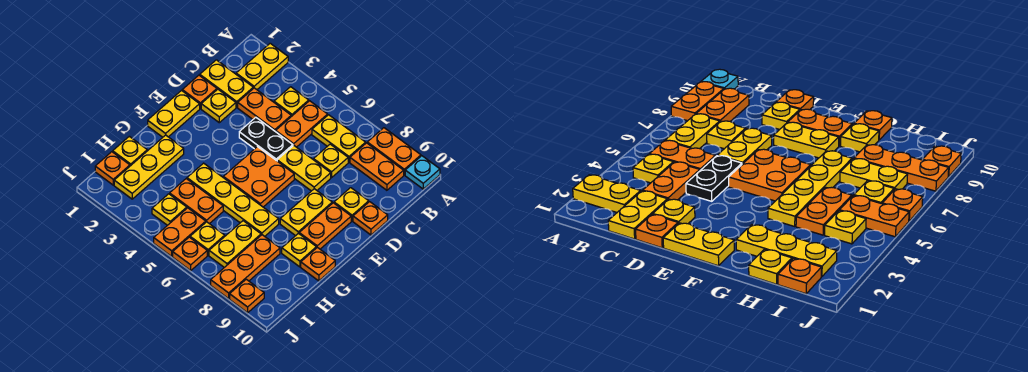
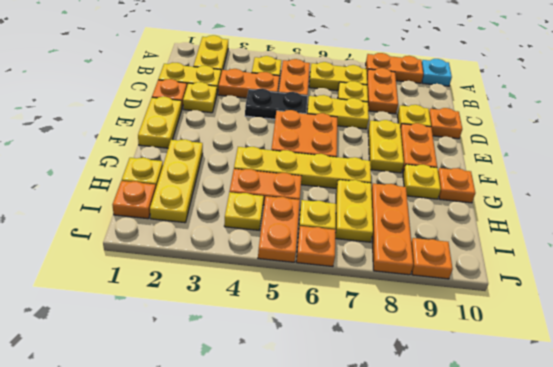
orange plate B8:B9 level 1 -> orange plate B8:C8 level 1

